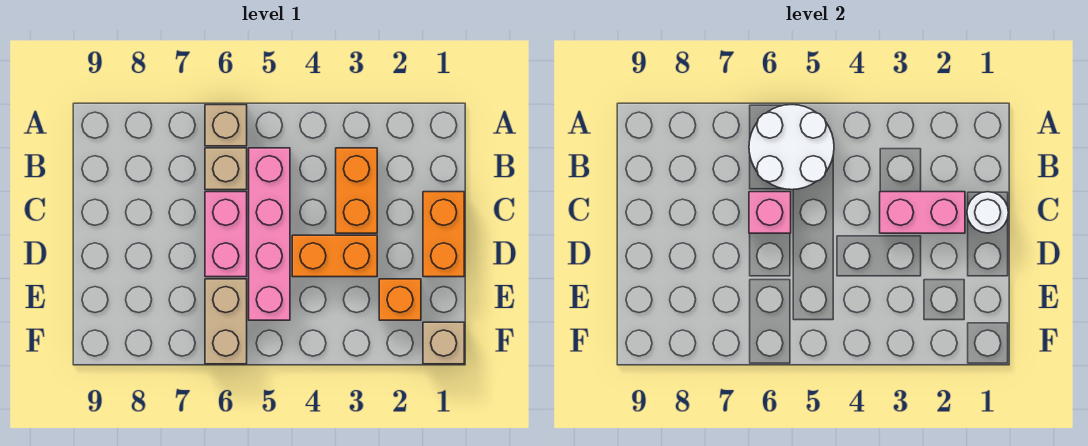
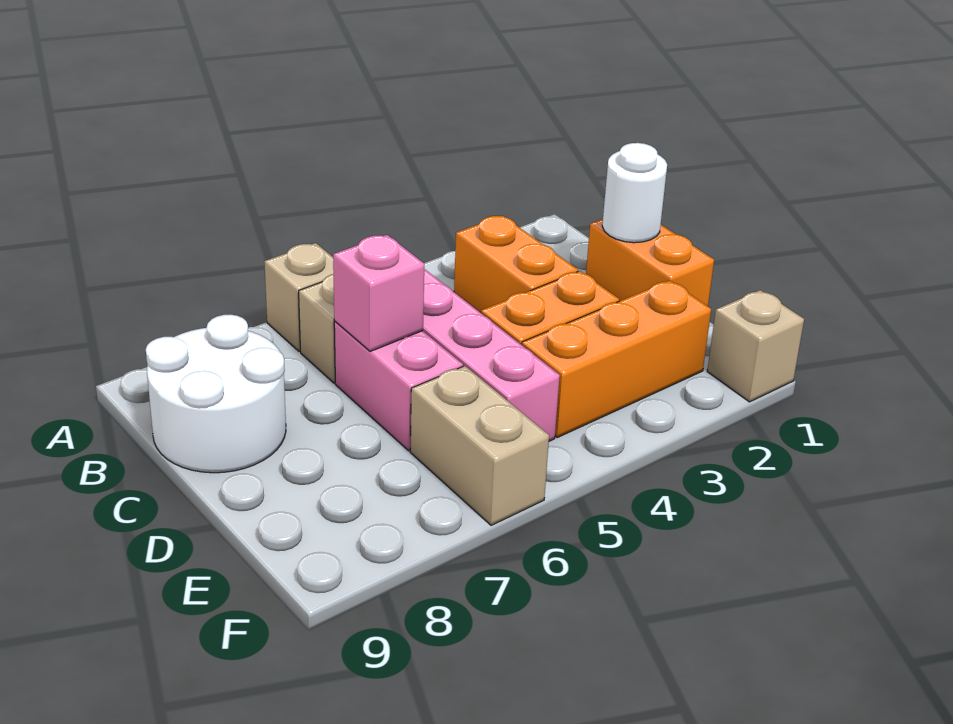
white round brick A5:B6 level 2 -> white round brick B8:C9 level 1
pink brick C2:C3 level 2 -> none
orange brick E2 level 1 -> orange brick E2:E4 level 1

